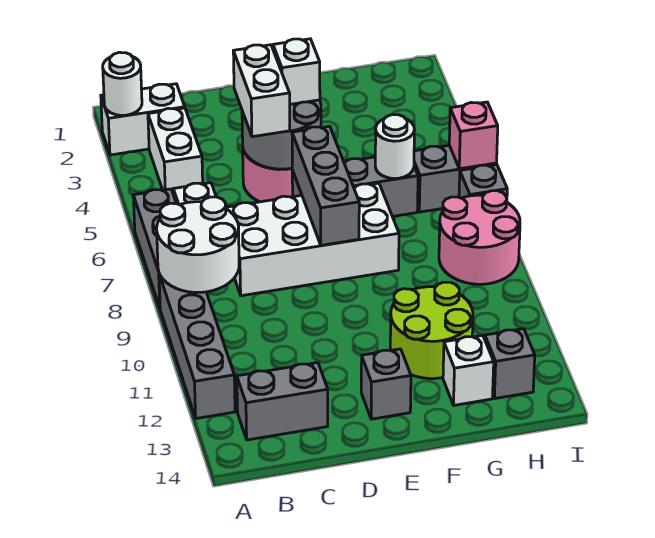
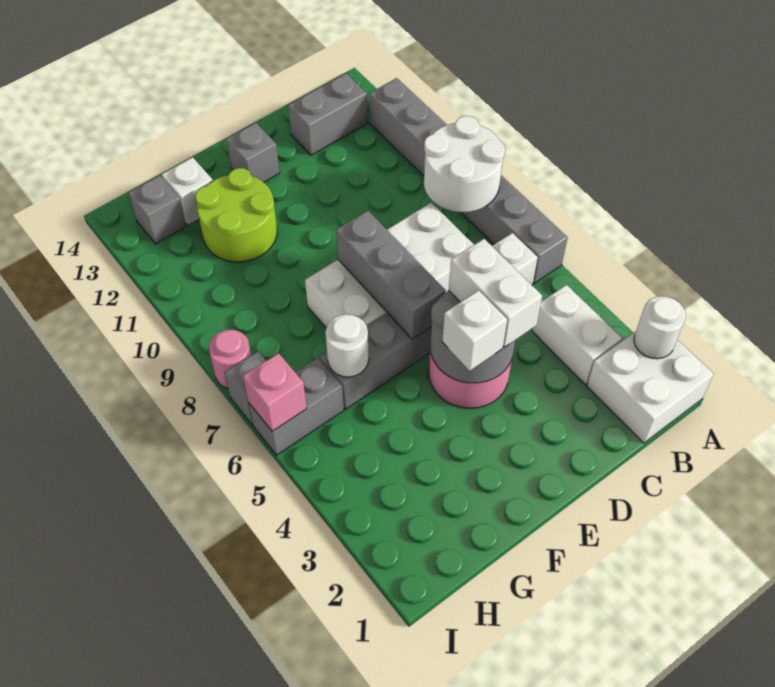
white brick A2:B2 level 1 -> white brick A1:B2 level 1
pink round brick H8:I9 level 1 -> pink round brick I8 level 1

